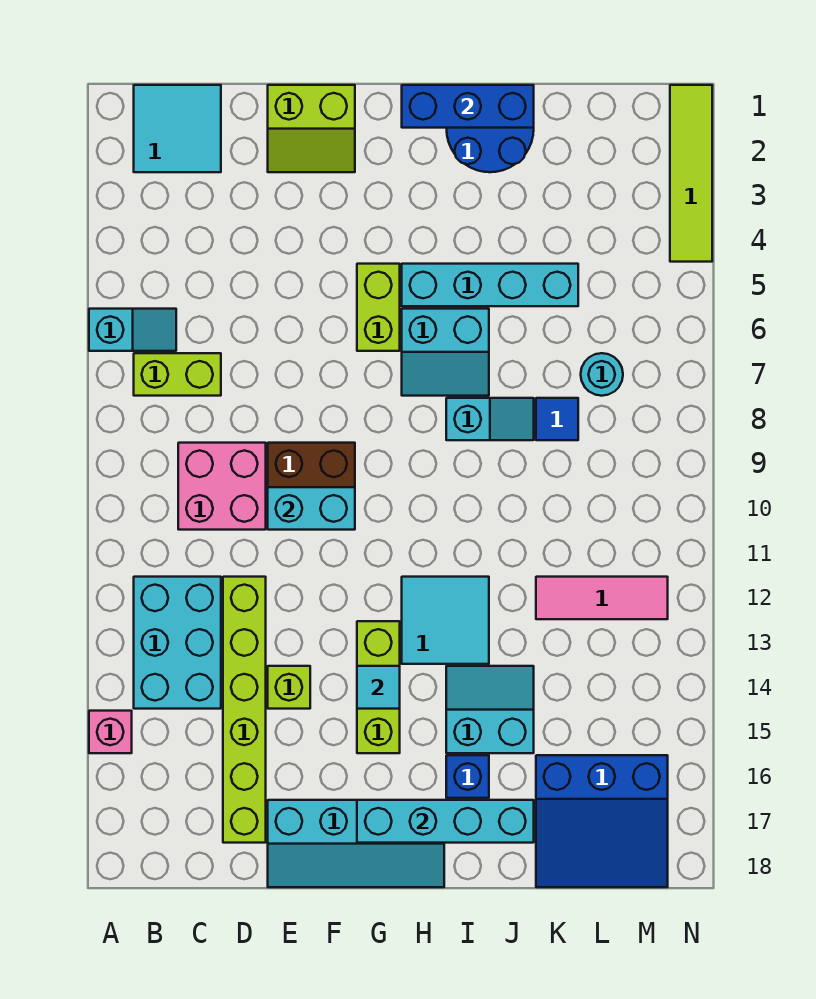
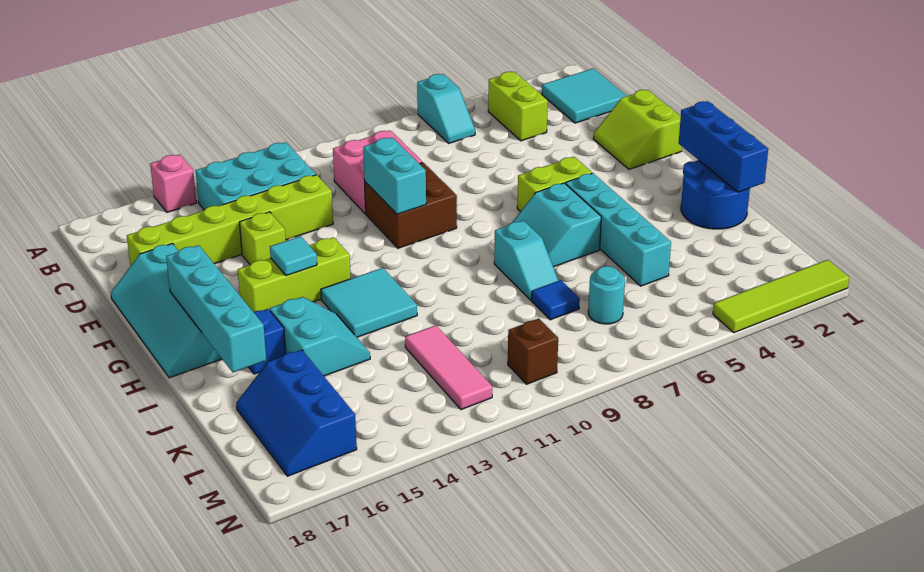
lime brick B7:C7 level 1 -> lime brick B4:C4 level 1
blue slope K16:M18 level 1 top 16 -> blue slope K16:M17 level 1 top 16
none -> brown brick M10 level 1

